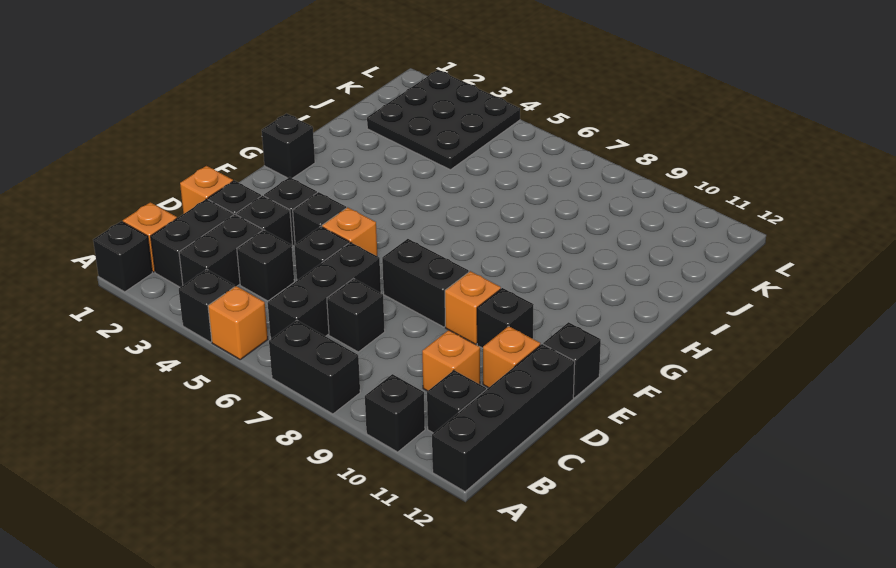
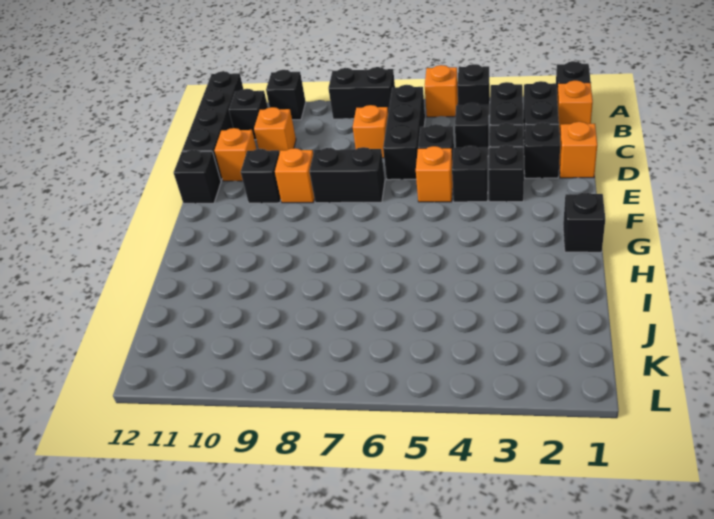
black brick C7 level 1 -> orange brick C7 level 1
black plate J2:L4 level 1 -> none

